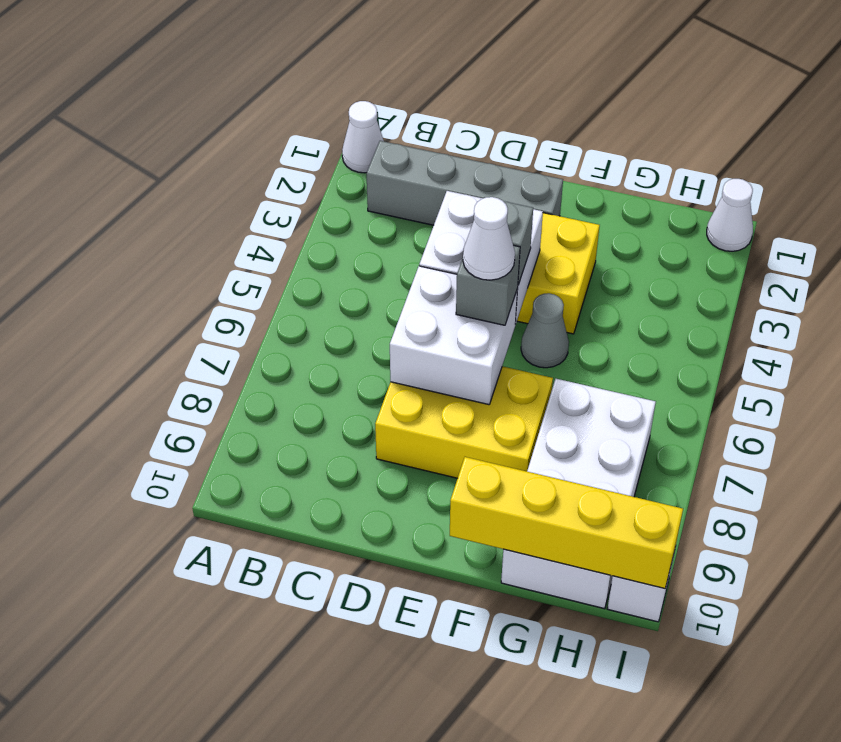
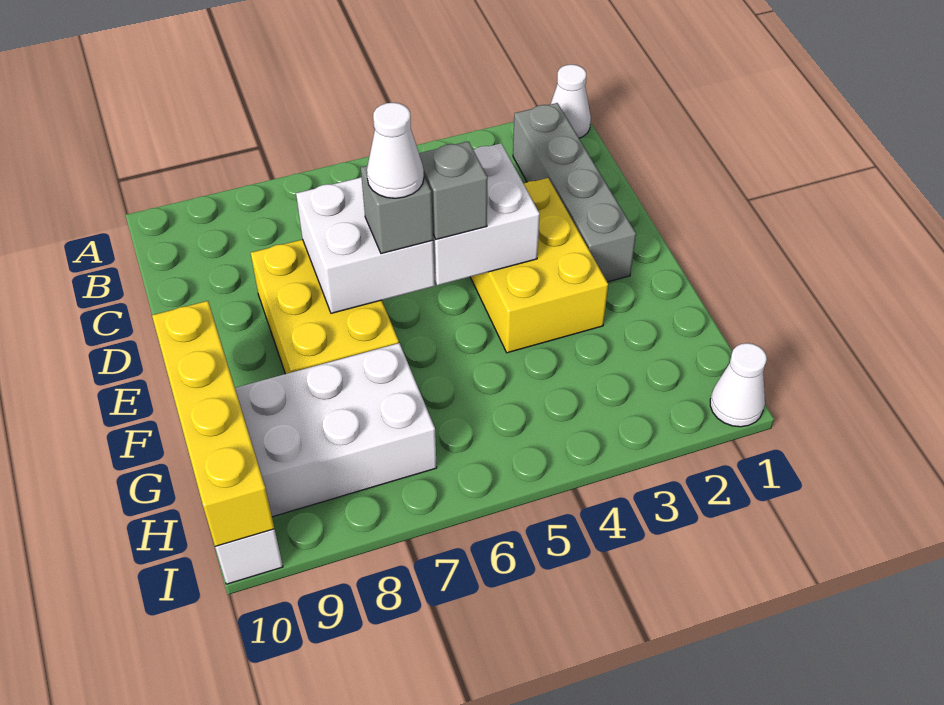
grey cone F5 level 1 -> none

